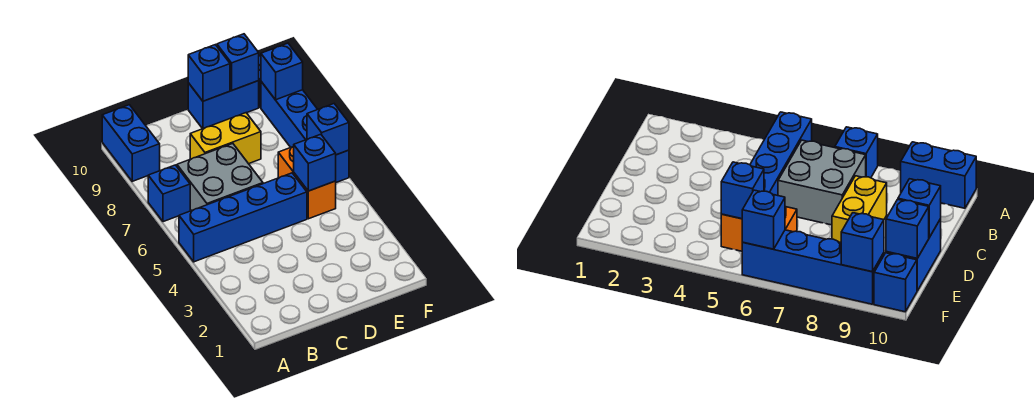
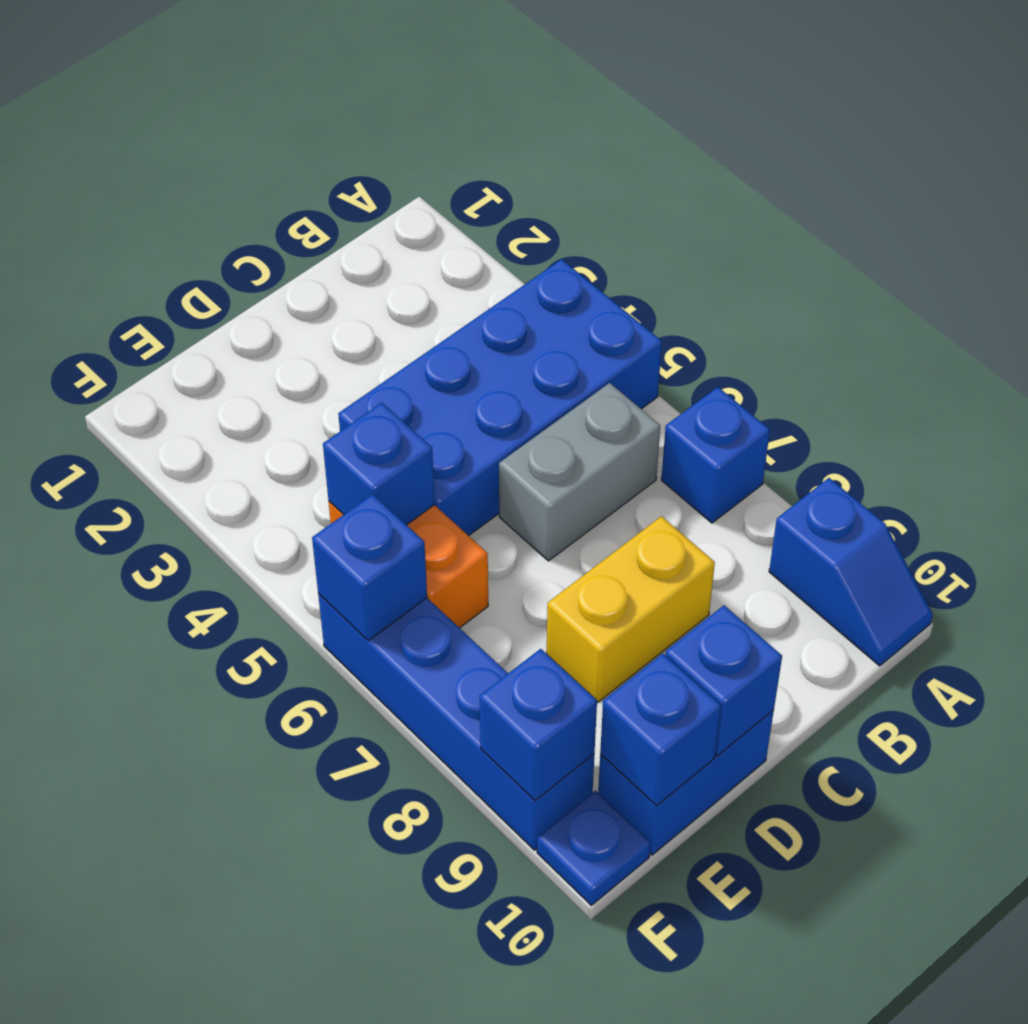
blue brick A5:D5 level 1 -> blue brick A4:D5 level 1
blue brick A9:A10 level 1 -> blue slope A9:A10 level 1 top 9
grey brick B6:C7 level 1 -> grey brick B6:C6 level 1
blue brick F10 level 1 -> blue plate F10 level 1

